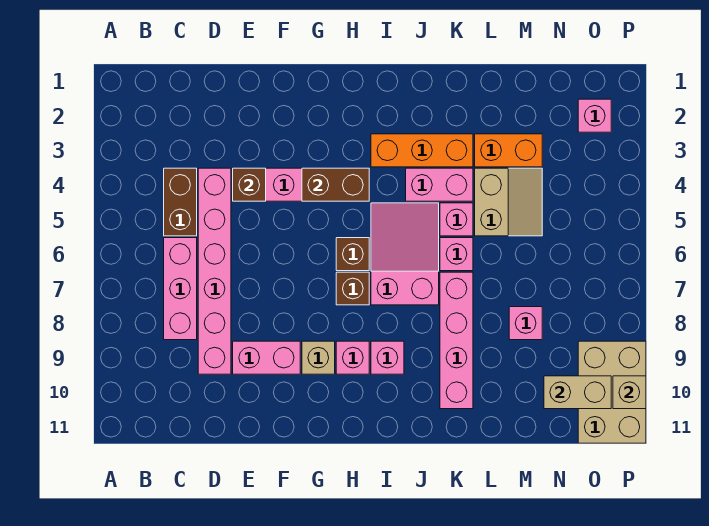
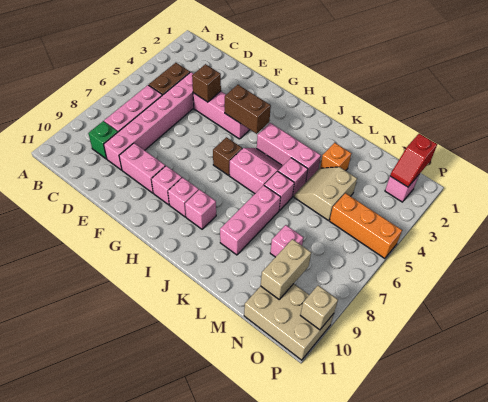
none -> green brick C9 level 1
tan brick G9 level 1 -> pink brick G9 level 1
brown brick H7 level 1 -> none
orange brick I3:K3 level 1 -> orange brick N5:P5 level 1
pink slope I5:J7 level 1 top 7 -> pink slope I5:J6 level 1 top 6
pink brick J4:K4 level 1 -> pink brick I4:K4 level 1
pink brick K7:K10 level 1 -> pink brick K7:K9 level 1
orange brick L3:M3 level 1 -> orange brick L3 level 1
tan slope L4:M5 level 1 top L -> tan slope L4:M5 level 1 top M
tan brick N10:O10 level 2 -> tan brick N9:N10 level 2
none -> red slope O1:O2 level 2 top 1
tan brick O9:P11 level 1 -> tan brick N10:P11 level 1

